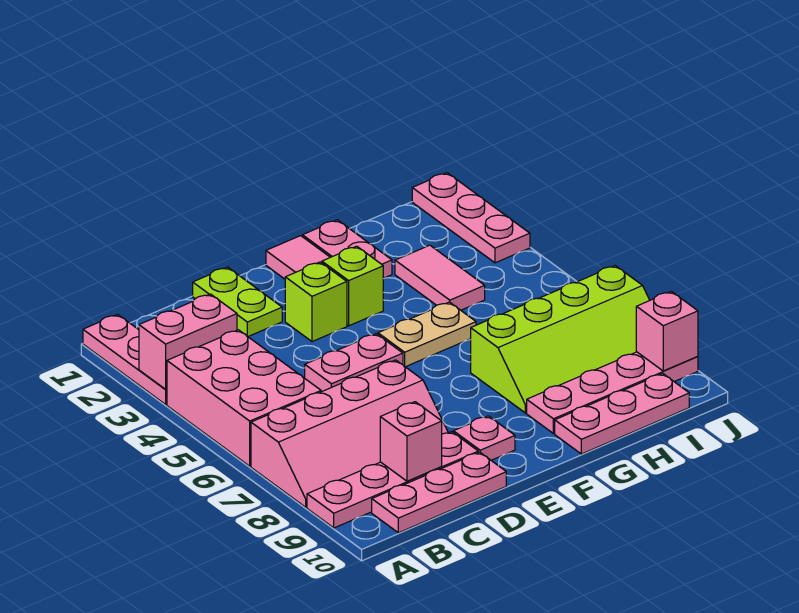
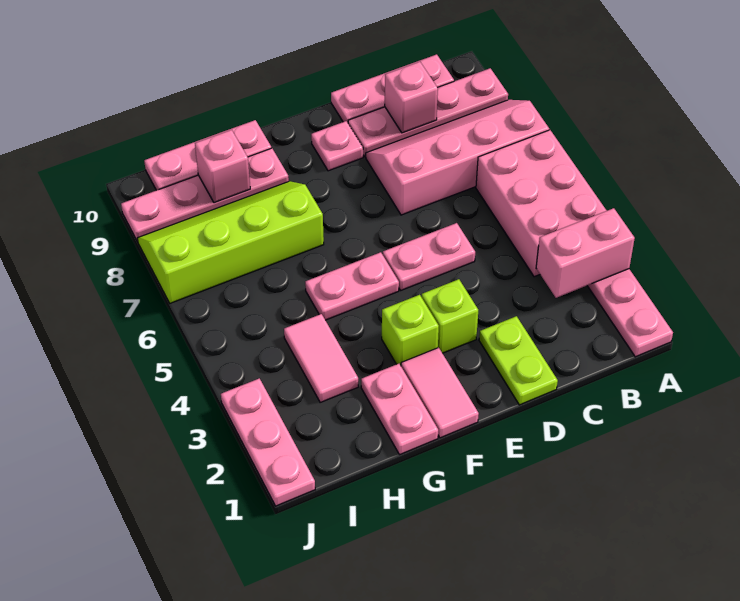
tan plate F5:G5 level 1 -> pink plate F5:G5 level 1
pink brick J9 level 2 -> pink brick H9 level 2

